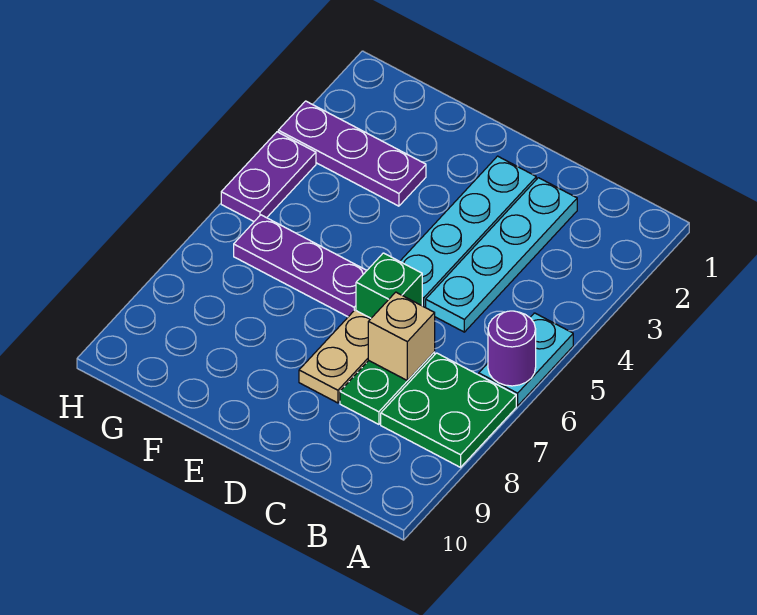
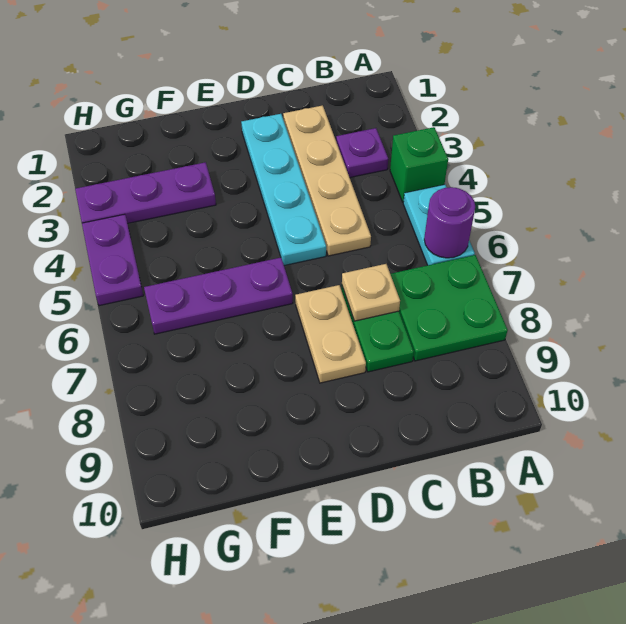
none -> purple plate B3 level 1
cyan plate C2:C5 level 1 -> tan plate C2:C5 level 1
tan brick C7 level 2 -> tan plate C7 level 2
green brick D6 level 1 -> green brick A4 level 1

